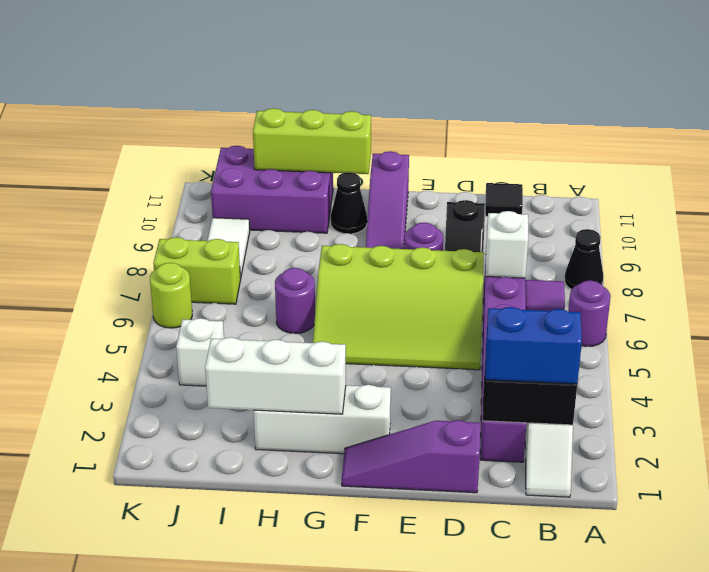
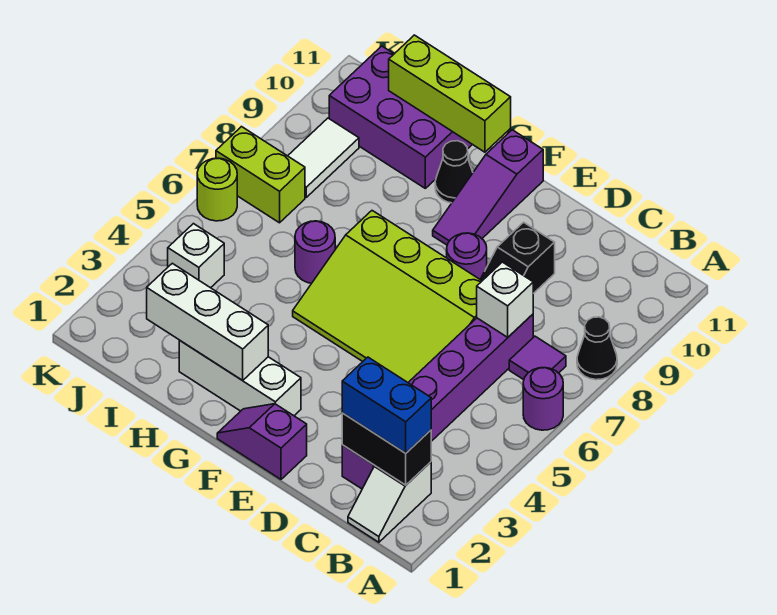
black tile C11 level 1 -> none
purple slope D1:F1 level 1 top D -> purple slope E1:F1 level 1 top E

